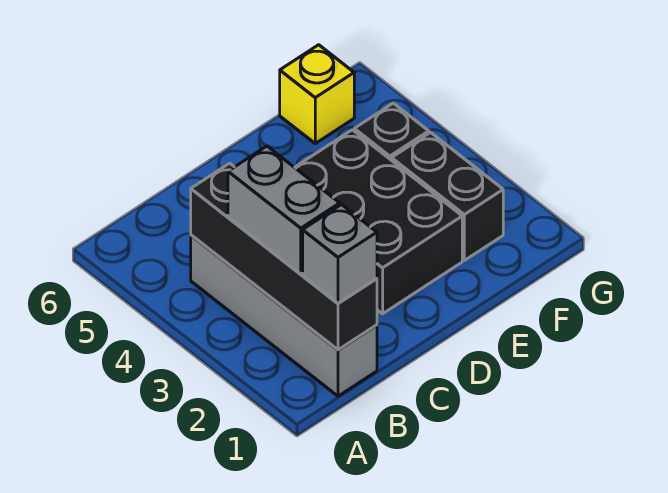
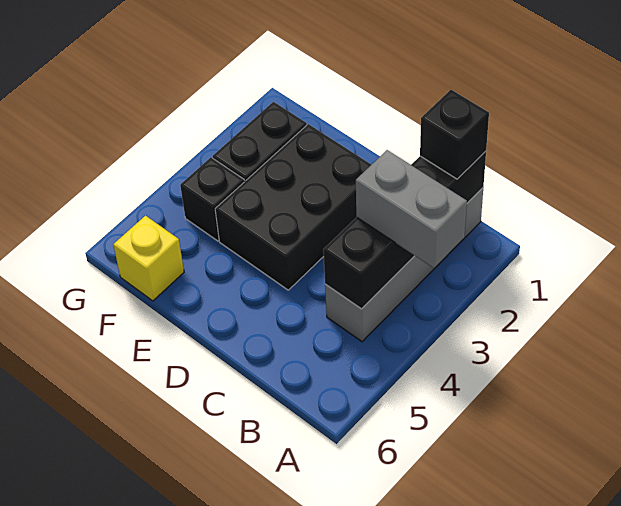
grey brick B1 level 3 -> black brick B1 level 3
grey brick B2:B3 level 3 -> grey brick A3:B3 level 3

